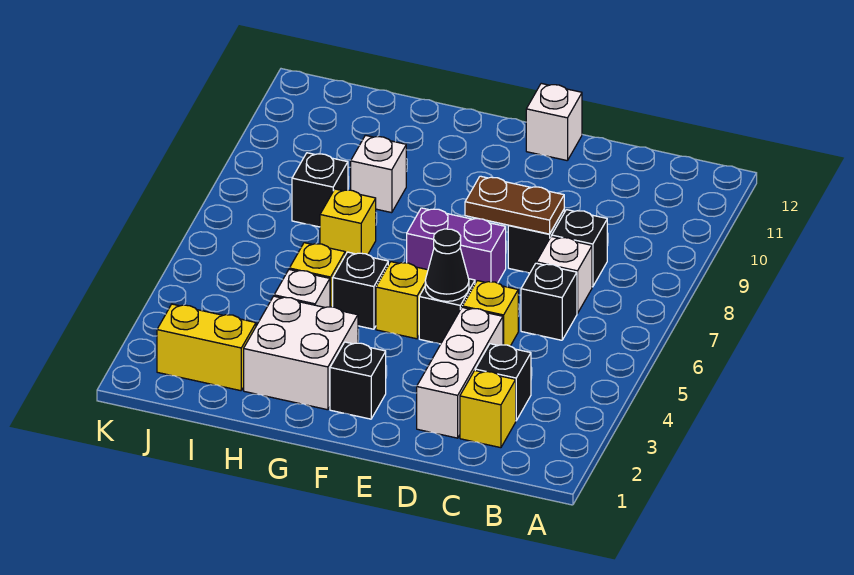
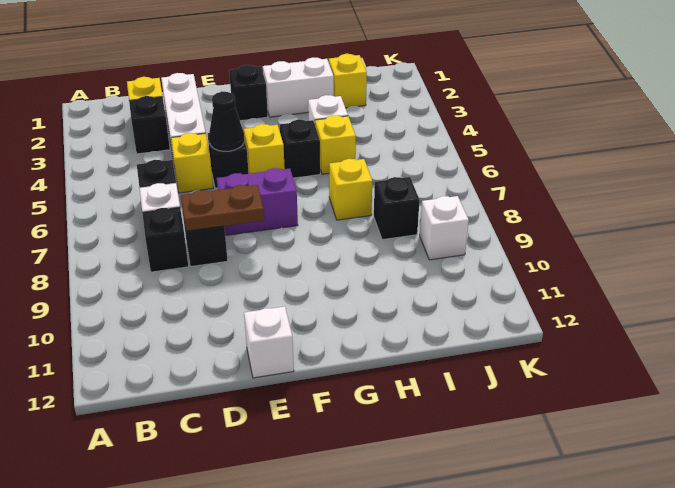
white brick G2:H3 level 1 -> white brick G2:H2 level 1
white brick H9 level 1 -> white brick J9 level 1
yellow brick I2:J2 level 1 -> yellow brick I2 level 1

